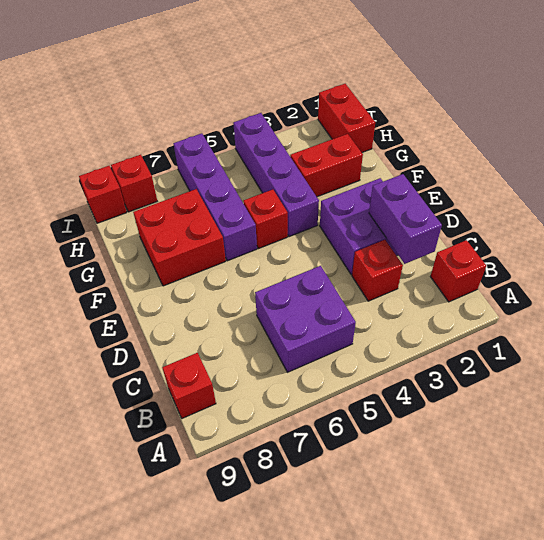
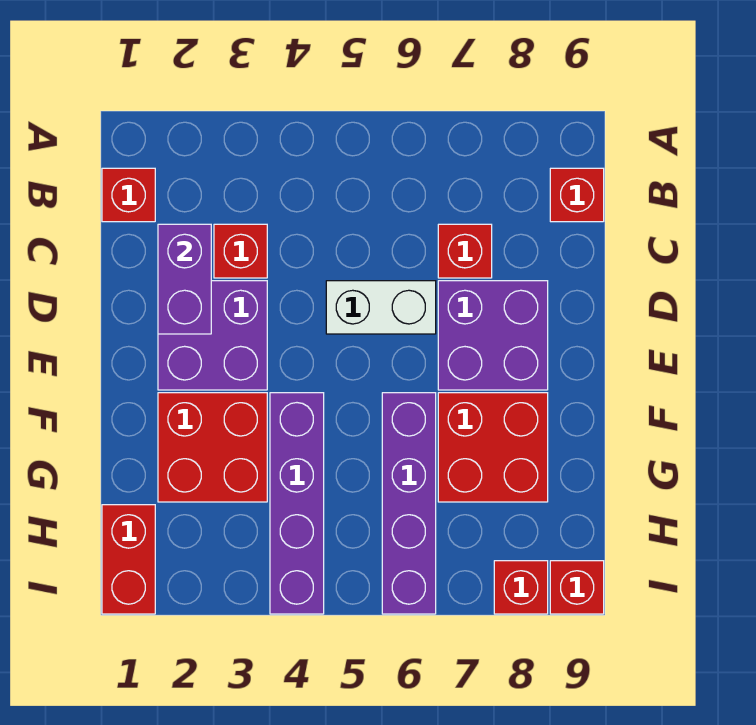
purple brick B5:C6 level 1 -> purple brick D7:E8 level 1
none -> white brick D5:D6 level 1
red brick F5 level 1 -> red brick C7 level 1
red brick G2:G3 level 1 -> red brick F2:G3 level 1

